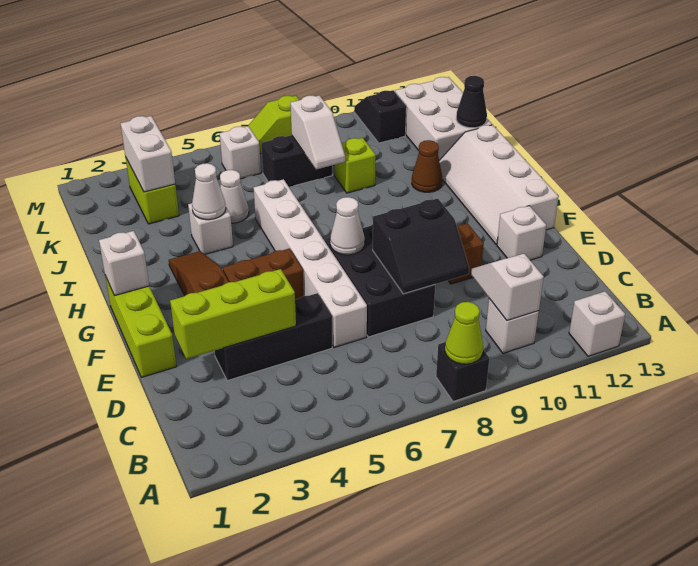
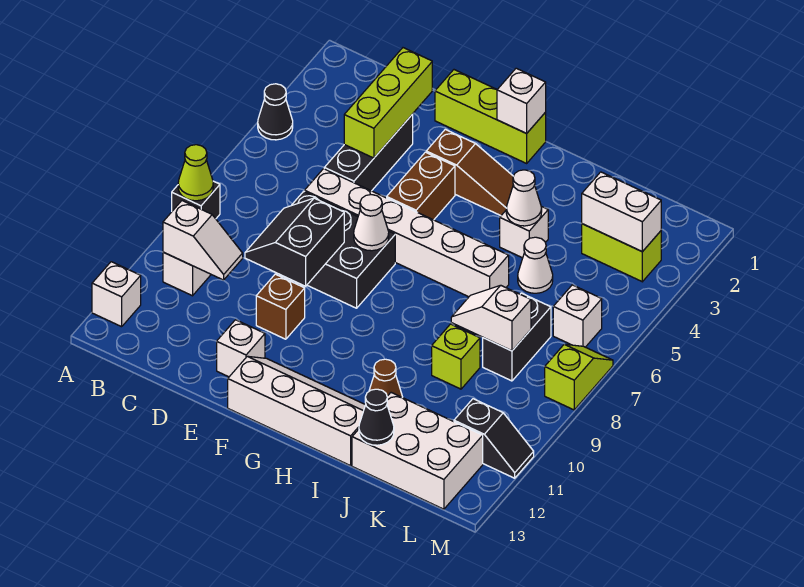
none -> black cone A4 level 1

